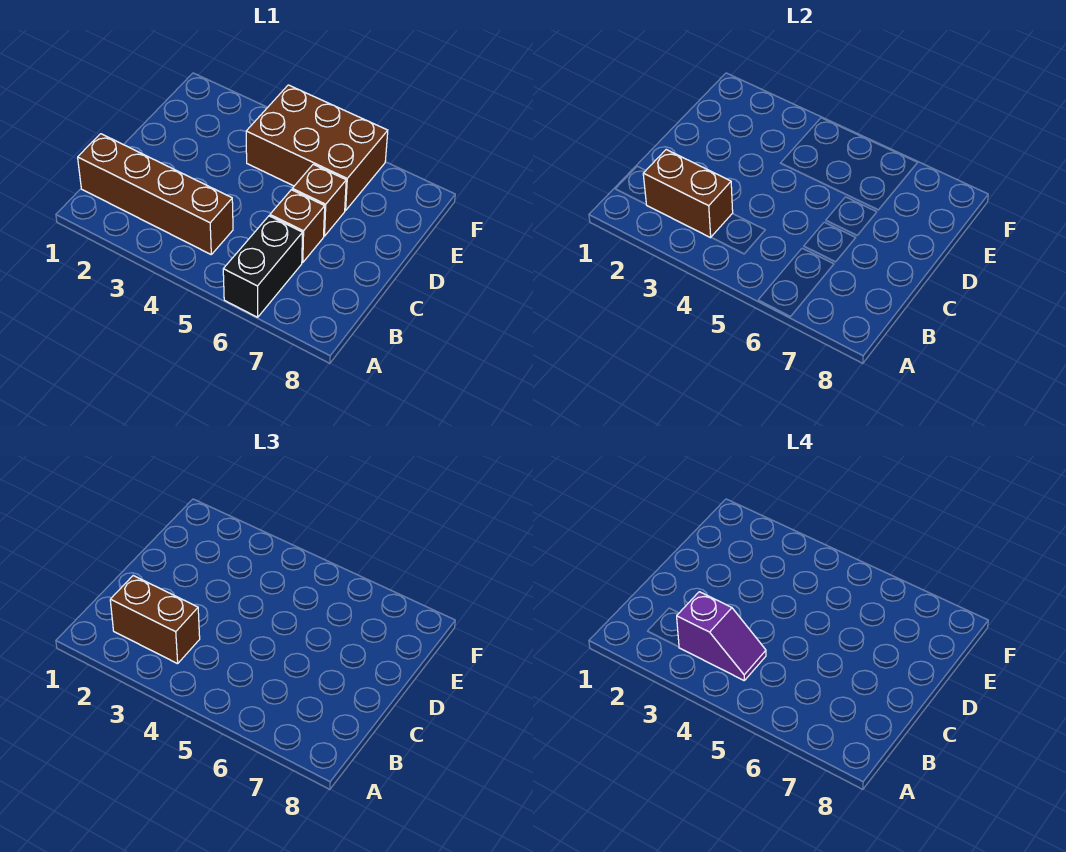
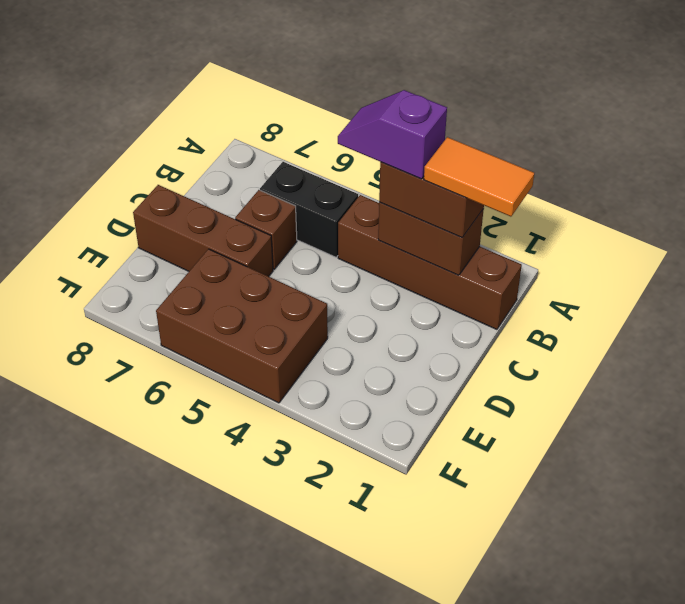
black brick A6:B6 level 1 -> black brick B5:B6 level 1
none -> orange tile B1:B2 level 4
brown brick D6 level 1 -> brown brick D6:D8 level 1

